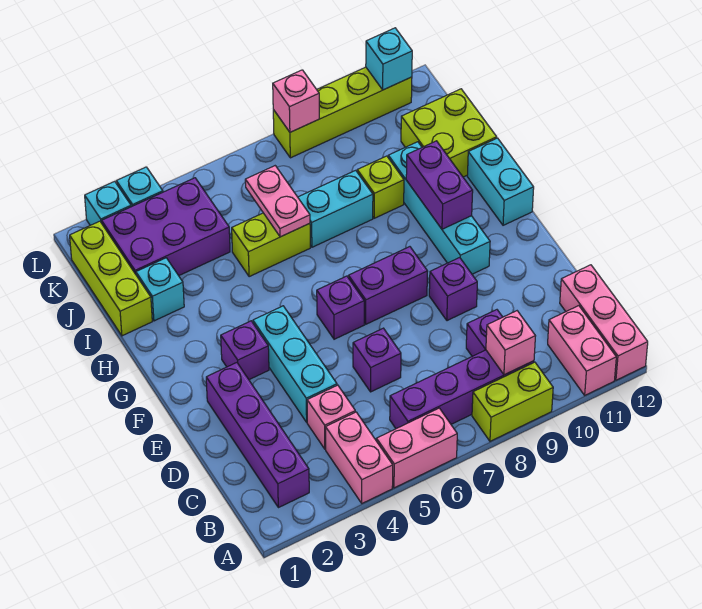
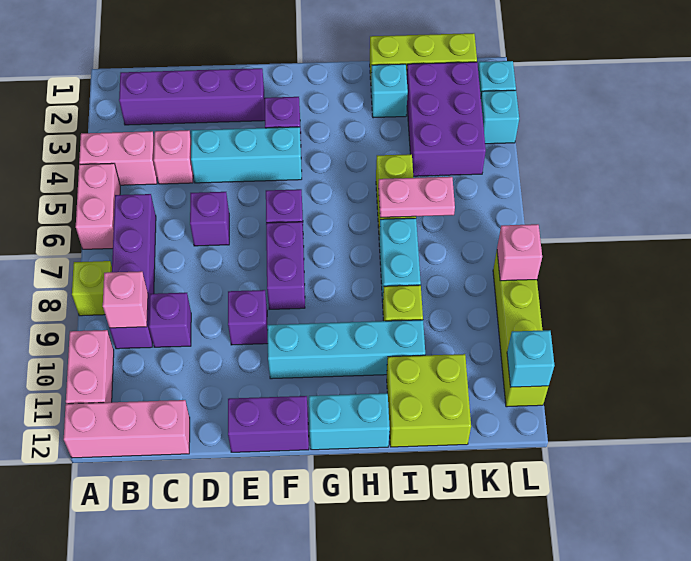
lime brick A8:A9 level 1 -> lime brick A8 level 1
pink brick A11:B11 level 1 -> pink brick A10:A11 level 1
purple brick G10:H10 level 2 -> purple brick E12:F12 level 1

